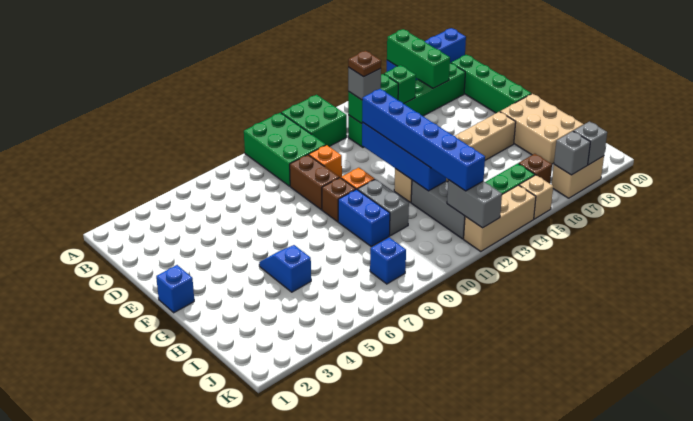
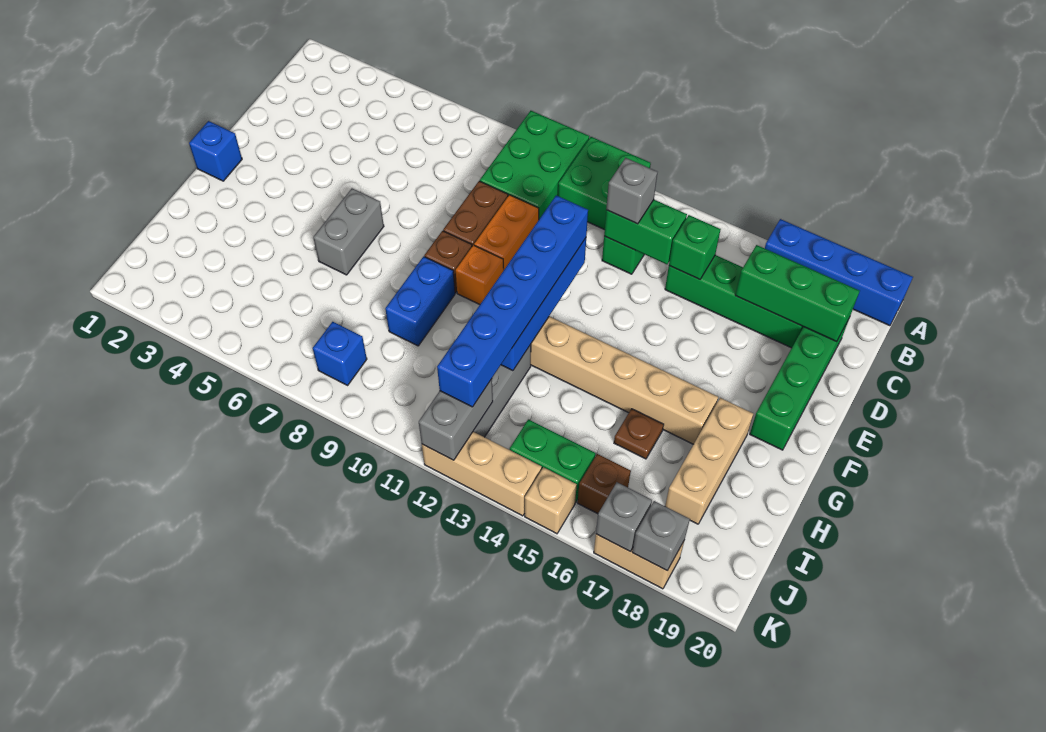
green brick A17:C17 level 2 -> green brick C17:C19 level 2
brown plate C13 level 4 -> brown plate H16 level 1
orange brick D10 level 1 -> orange brick D10:E10 level 1
blue slope G5:H5 level 1 top H -> none
grey brick G10:H10 level 1 -> grey brick F6:G6 level 1
tan brick G18:I19 level 1 -> tan brick G18:I18 level 1

